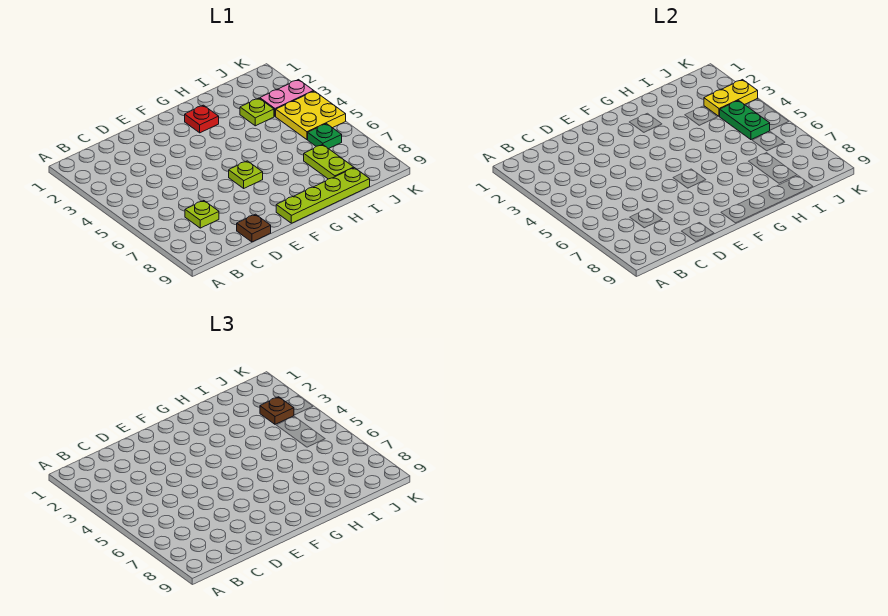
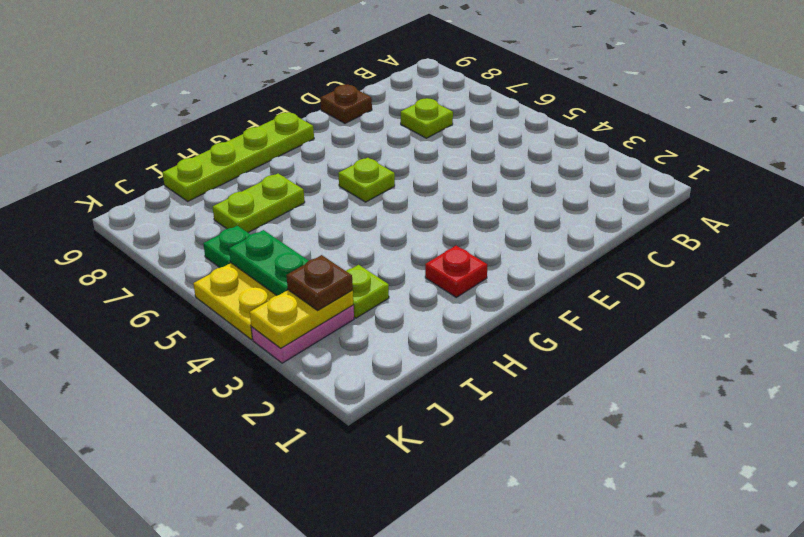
lime plate I7:I8 level 1 -> lime plate H7:I7 level 1

